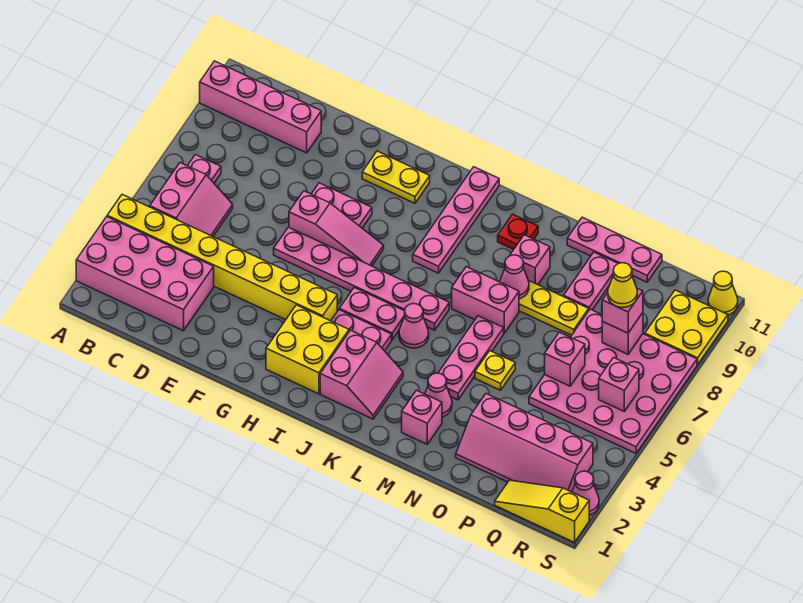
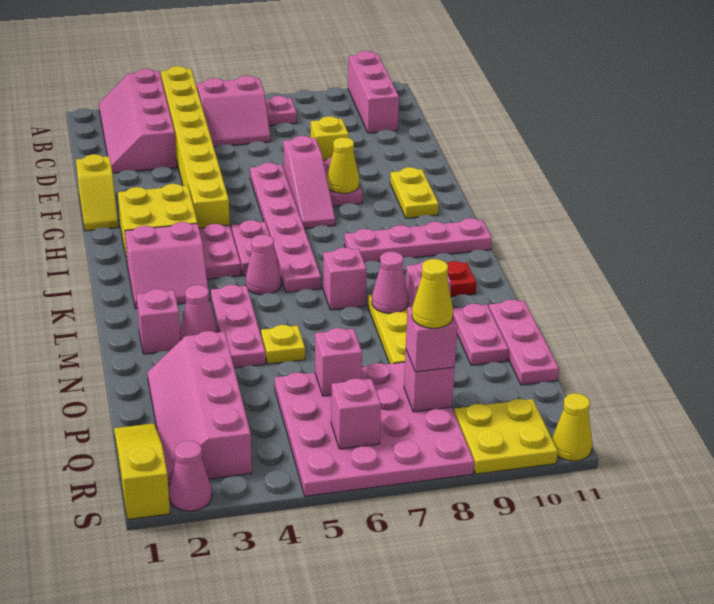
pink brick A2:D3 level 1 -> pink slope A2:D3 level 1 top 3
pink brick A10:D10 level 1 -> pink brick A10:C10 level 1
none -> yellow brick E8 level 1
none -> yellow slope F1:G1 level 1 top F
none -> yellow cone G8 level 2
pink brick L7:M7 level 1 -> pink brick L7 level 1
pink plate M4:M6 level 1 -> pink plate L4:N4 level 1
pink plate O9:O10 level 1 -> pink plate N10:O10 level 1

